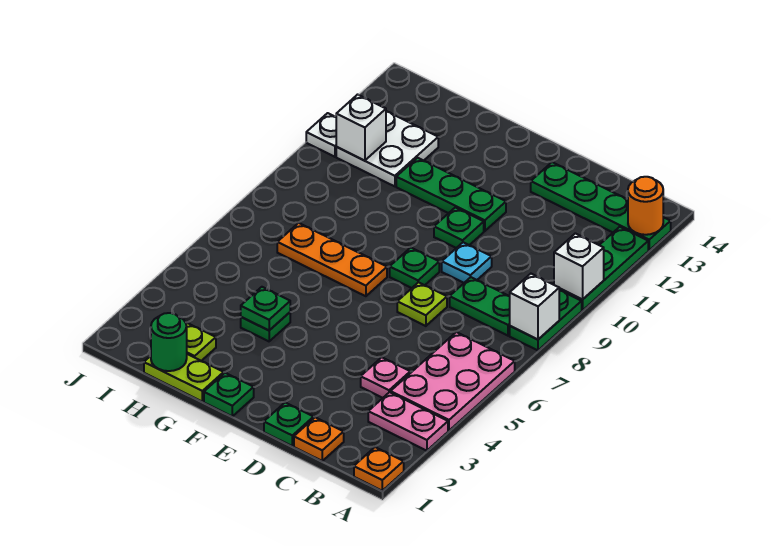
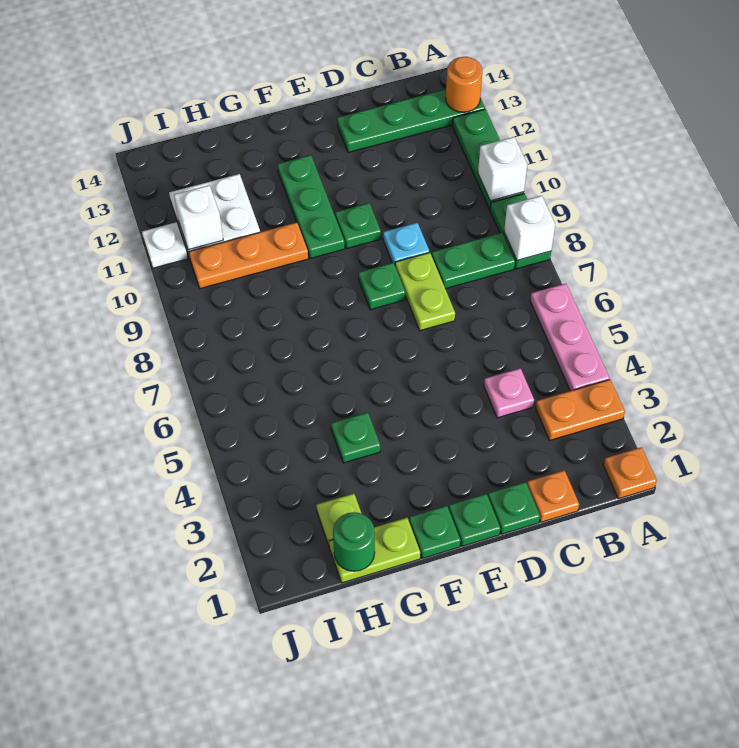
pink plate A3:B3 level 1 -> orange plate A3:B3 level 1
pink plate A4:B6 level 1 -> pink plate A4:A6 level 1
lime plate D7 level 1 -> lime plate D7:D8 level 1
green plate E11:G11 level 1 -> green plate F10:F12 level 1
orange plate F7:H7 level 1 -> orange plate G10:I10 level 1
green plate G4 level 2 -> green plate E1 level 1

